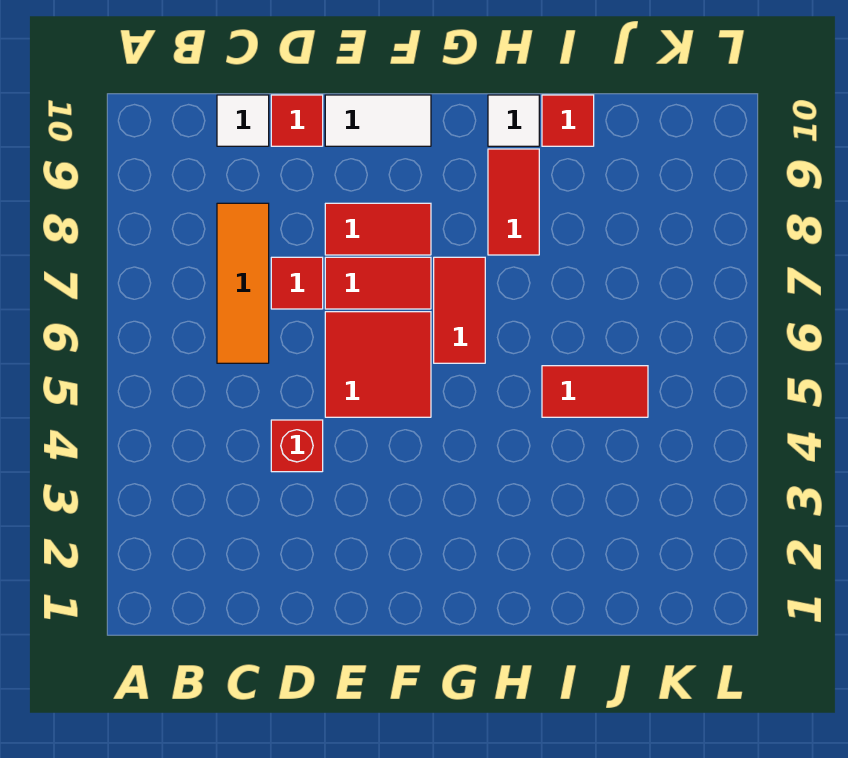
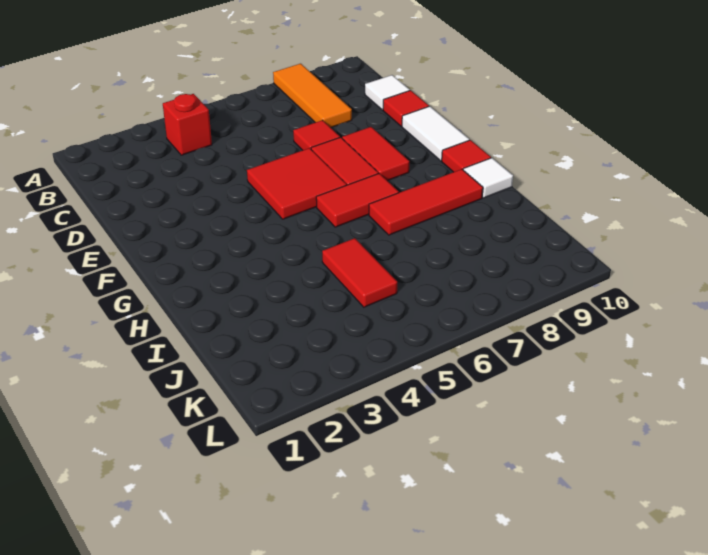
orange tile C6:C8 level 1 -> orange tile A8:C8 level 1
red brick D4 level 1 -> red brick B4 level 1
red tile H8:H9 level 1 -> red tile H7:H9 level 1
red tile I10 level 1 -> red tile G10 level 1

